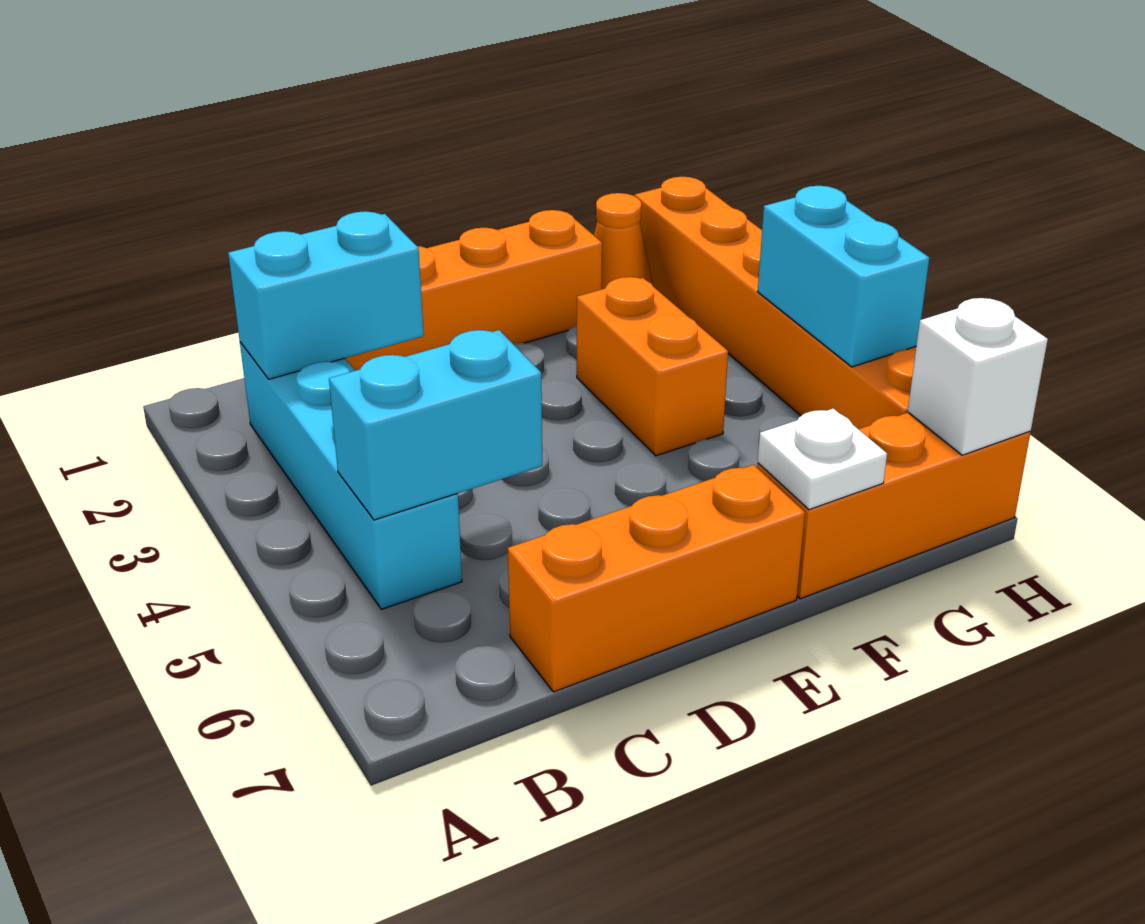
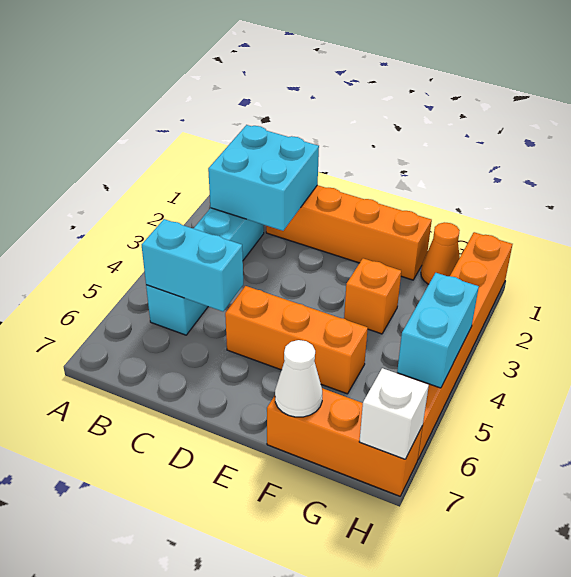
cyan brick B2:C2 level 2 -> cyan brick B1:C2 level 2
orange brick C7:E7 level 1 -> orange brick D5:F5 level 1
orange brick F3:F4 level 1 -> orange brick F3 level 1
white plate F7 level 2 -> white cone F7 level 2

